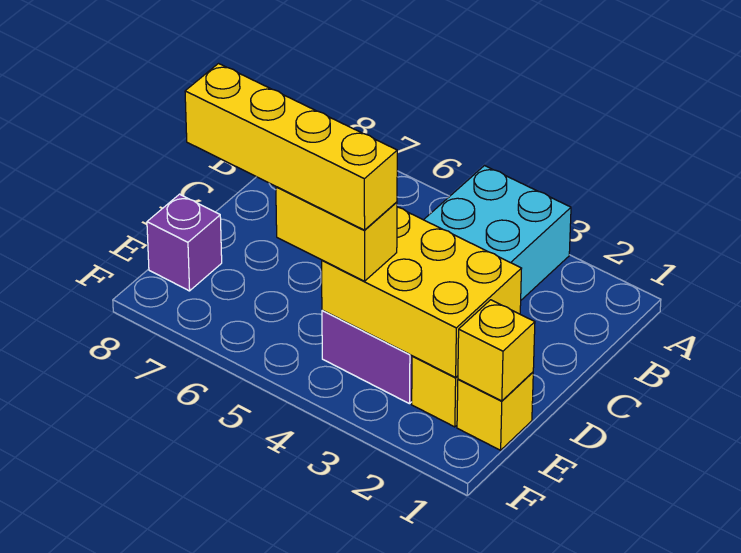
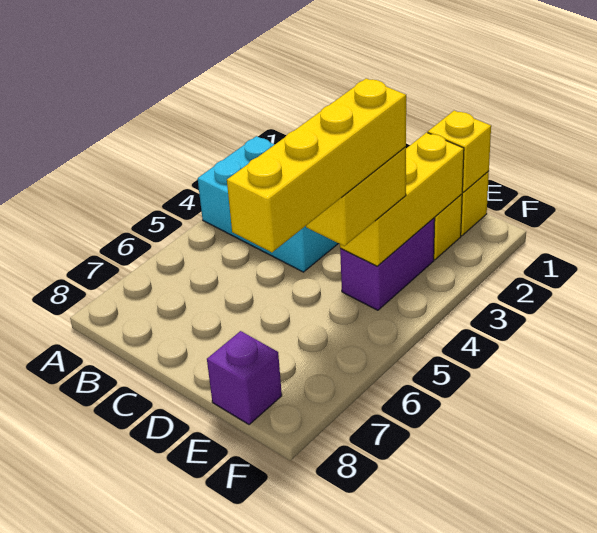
yellow brick D2:E4 level 2 -> yellow brick E2:E4 level 2

